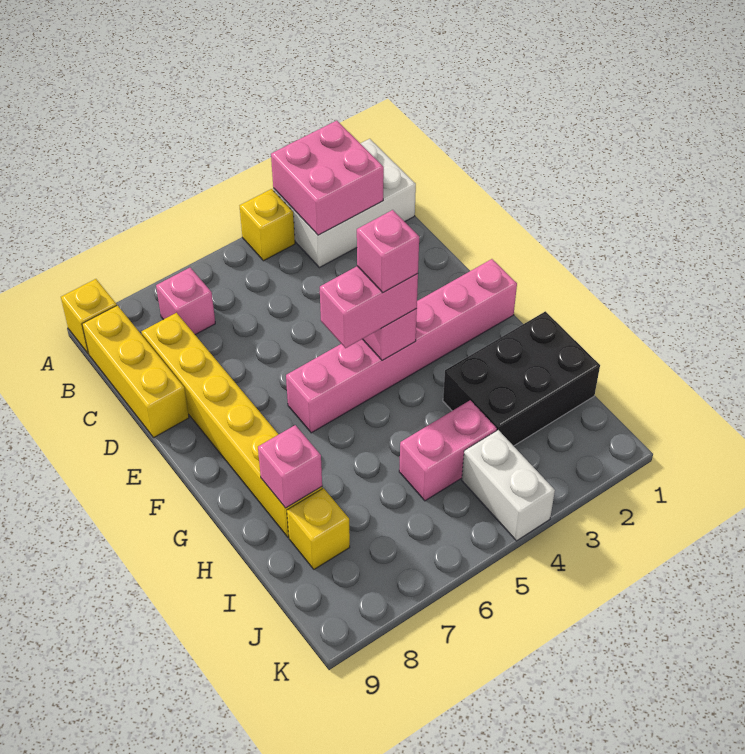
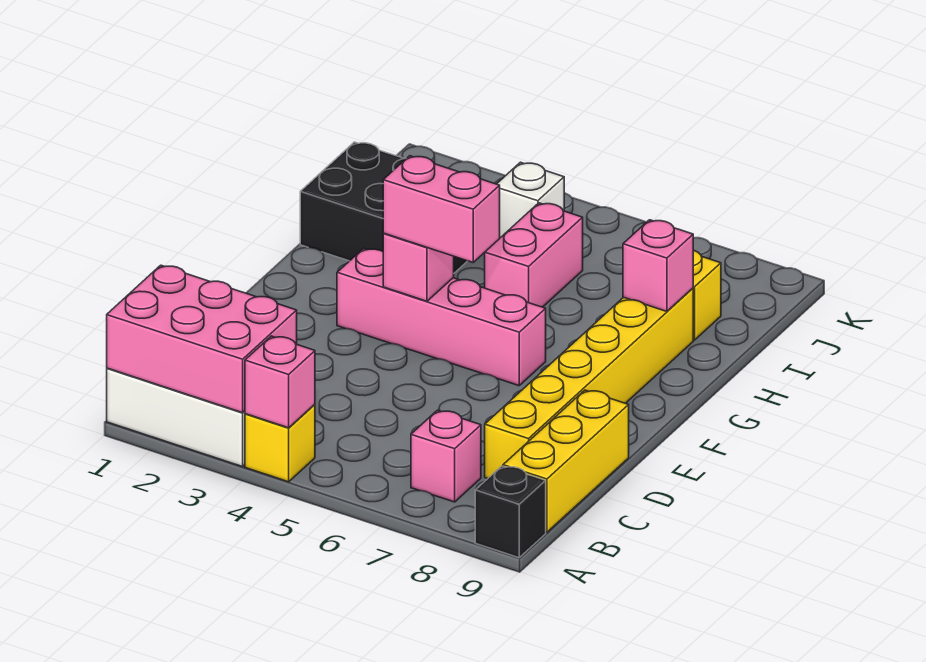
pink brick A2:B3 level 2 -> pink brick A1:B3 level 2
yellow brick A9 level 1 -> black brick A9 level 1
pink brick F1:F6 level 1 -> pink brick F3:F6 level 1
pink brick F4 level 4 -> pink brick A4 level 2
pink brick I4:I5 level 1 -> pink brick H5:I5 level 1
white brick J4:K4 level 1 -> white brick J4 level 1

